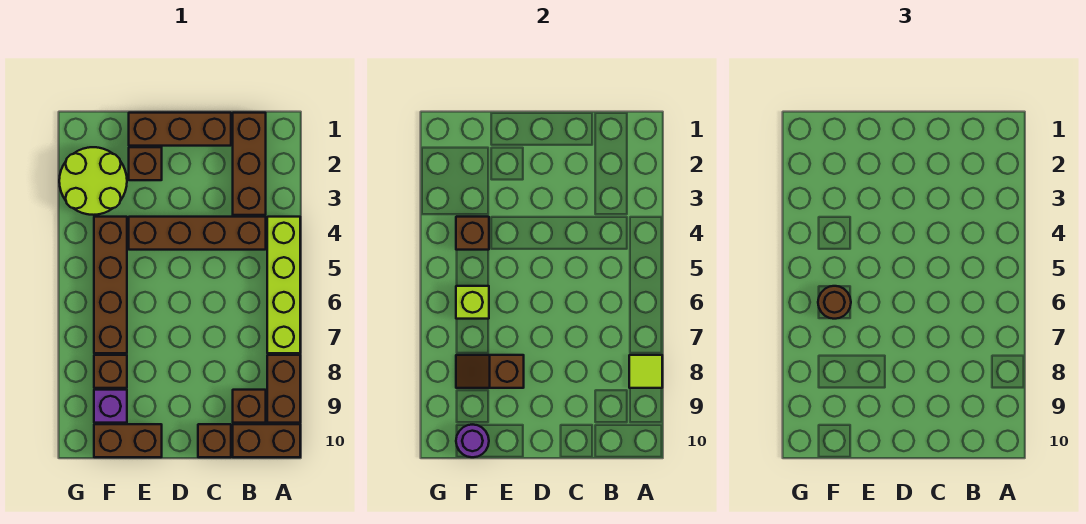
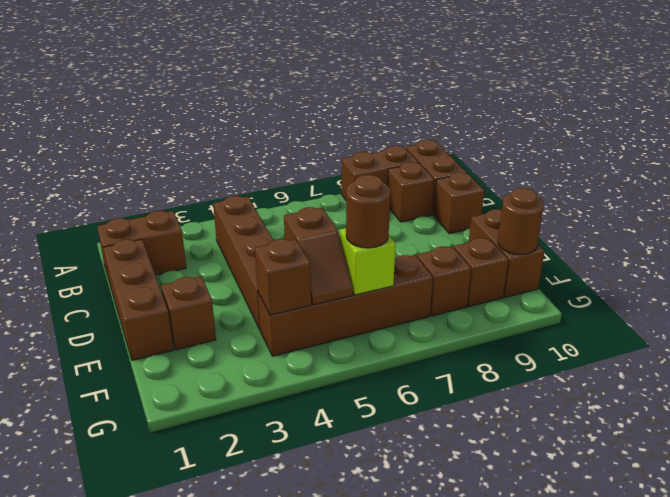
lime brick A4:A7 level 1 -> none
lime tile A8 level 2 -> none
brown brick B1:B3 level 1 -> brown brick B1:B2 level 1
brown slope E8:F8 level 2 top E -> brown slope E5:F5 level 2 top E
lime round brick F2:G3 level 1 -> none
purple brick F9 level 1 -> brown brick F9 level 1
purple round brick F10 level 2 -> brown round brick F10 level 2

